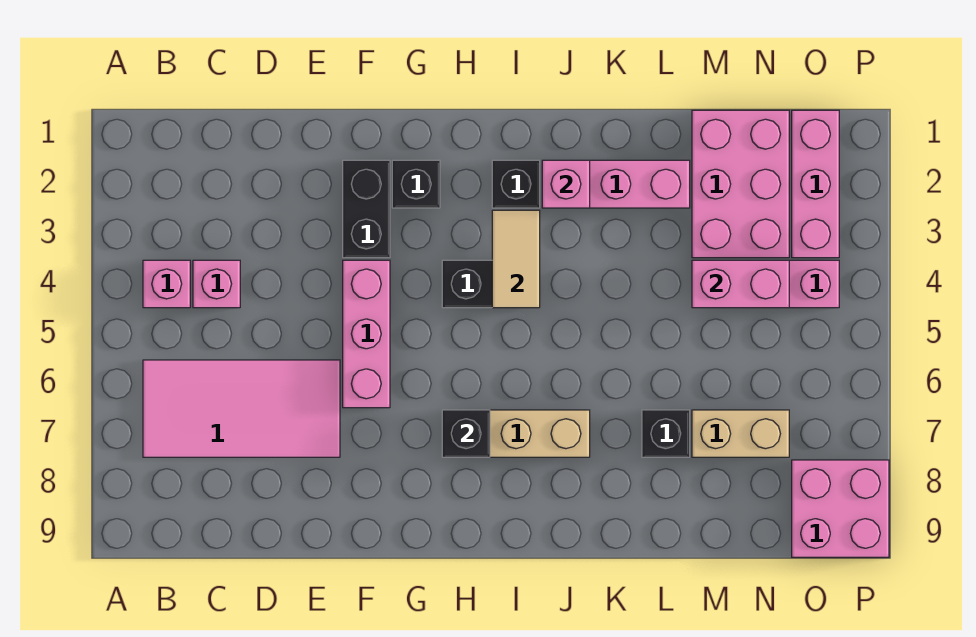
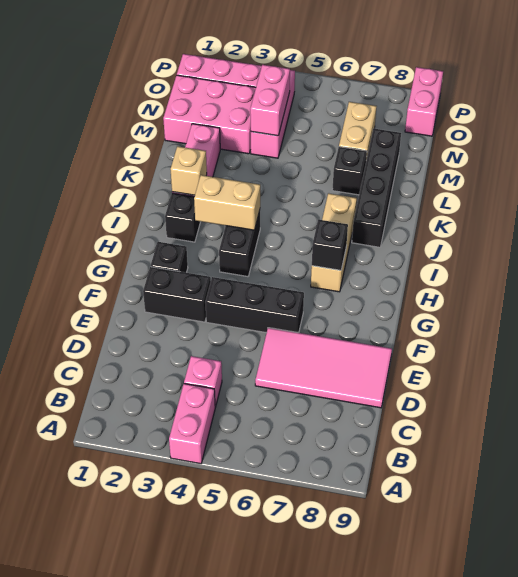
pink brick B4 level 1 -> pink brick A4:B4 level 1
pink tile B6:E7 level 1 -> pink tile D6:E9 level 1
pink brick F4:F6 level 1 -> black brick F4:F6 level 1
tan tile I3:I4 level 2 -> tan brick I3:I4 level 2
pink brick J2 level 2 -> tan brick J2 level 2
none -> black brick J8:M8 level 1
pink brick O8:P9 level 1 -> pink brick O9:P9 level 1

